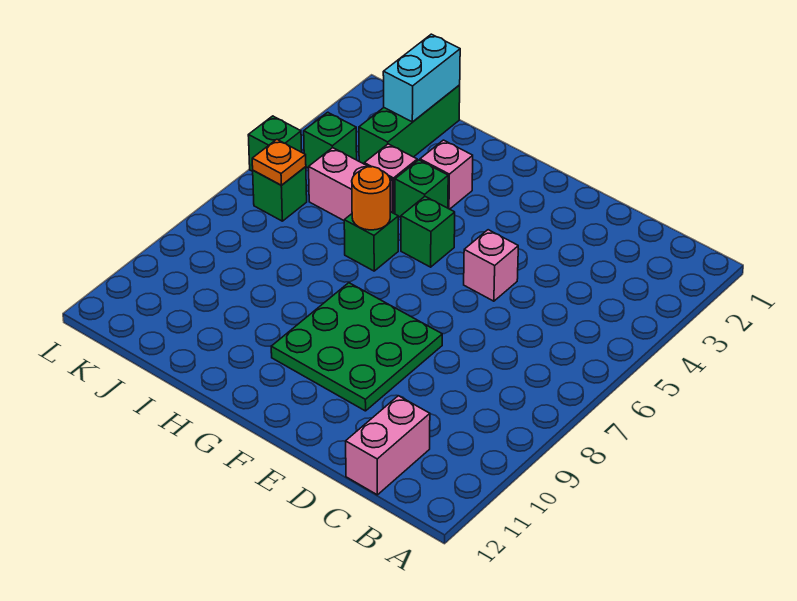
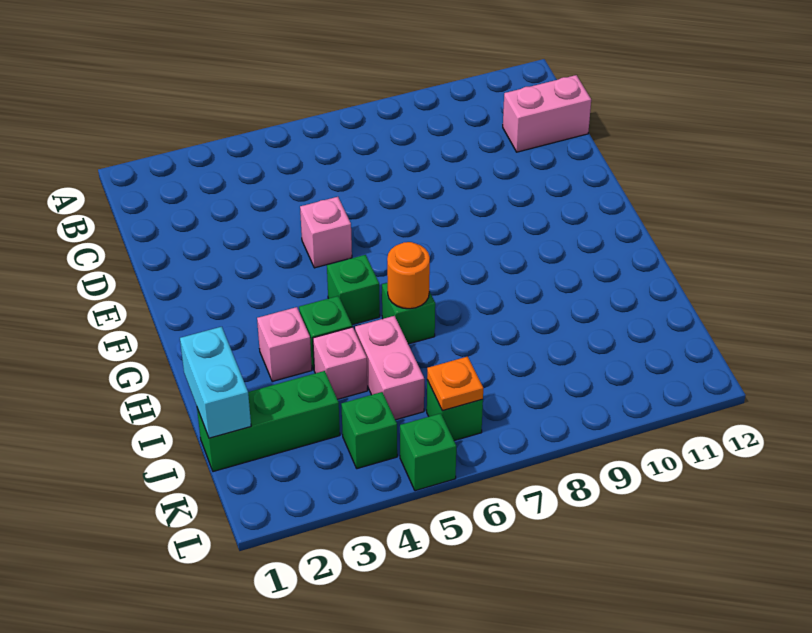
green plate E8:G10 level 1 -> none
cyan brick J1:J2 level 2 -> cyan brick I1:J1 level 2

